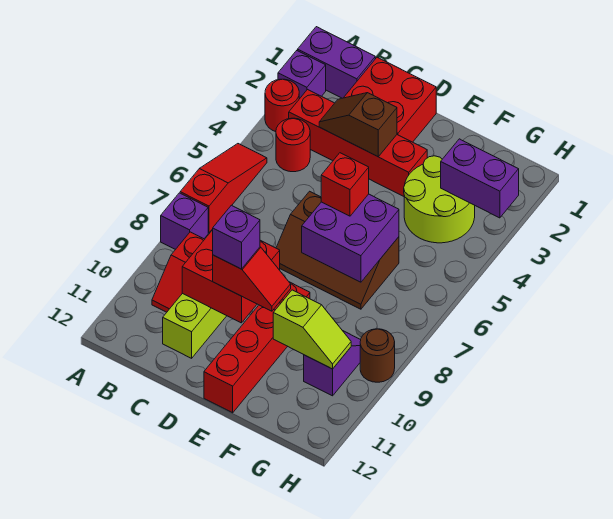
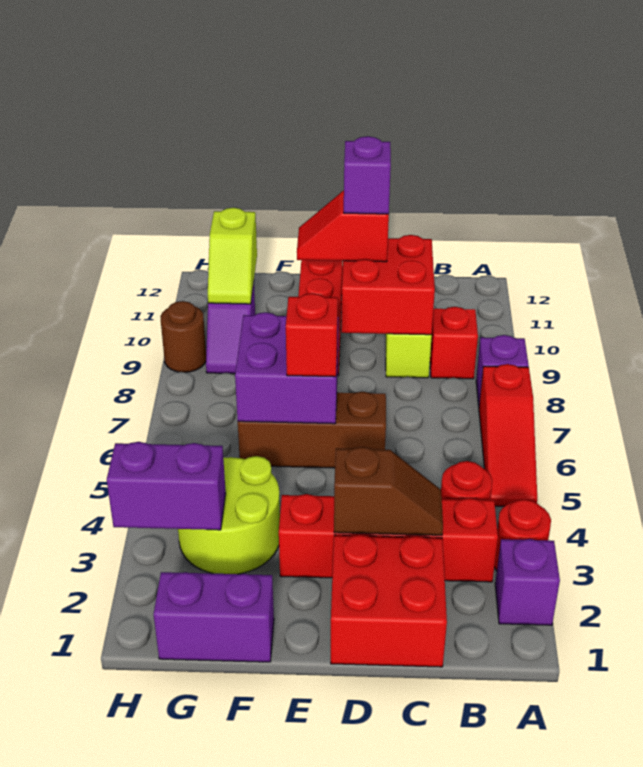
purple brick A1:B1 level 1 -> purple brick F1:G1 level 1
lime slope F10:G10 level 2 top F -> lime slope G10:G11 level 2 top 11

